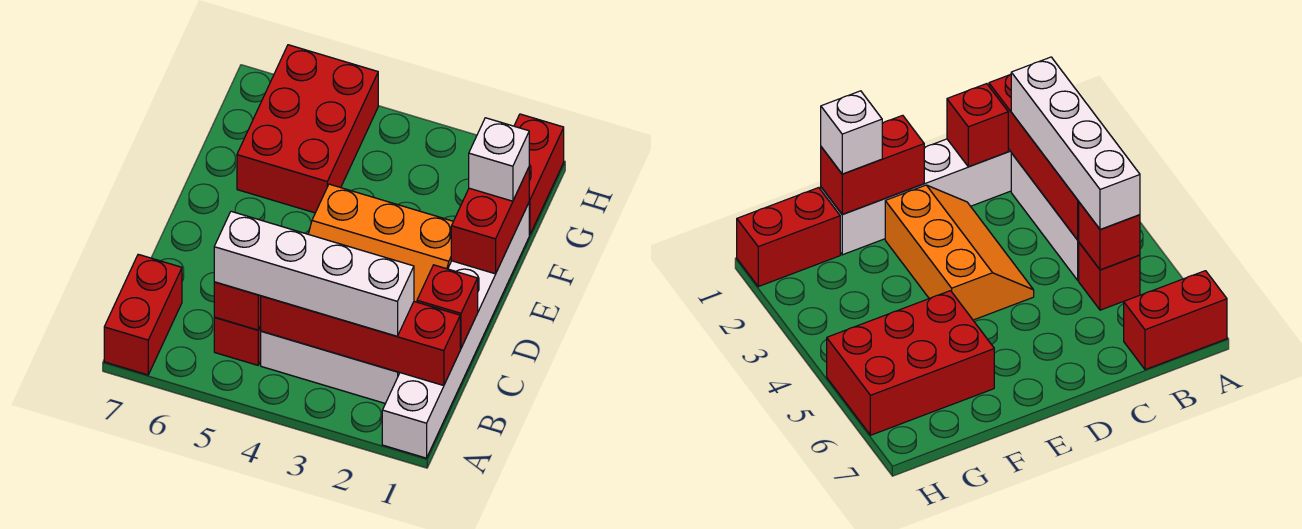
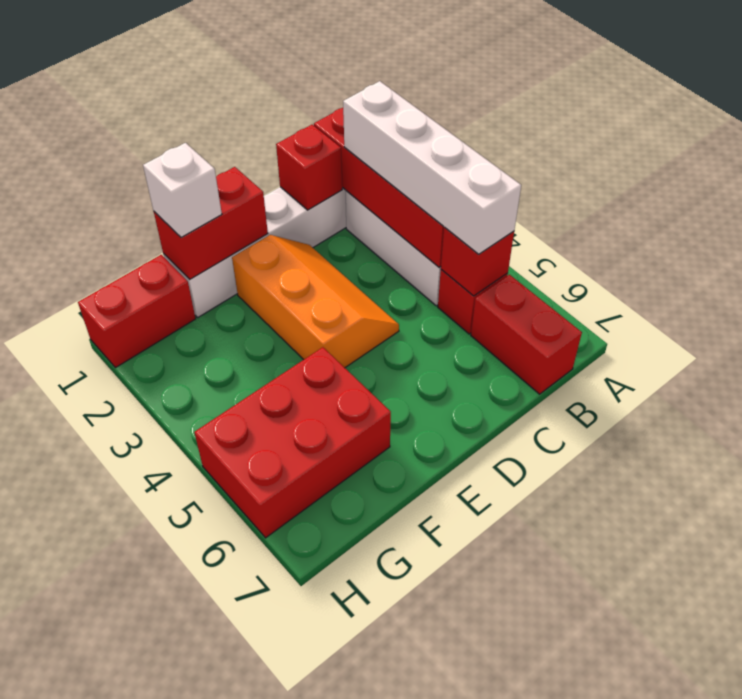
red brick A7:B7 level 1 -> red brick B6:B7 level 1

